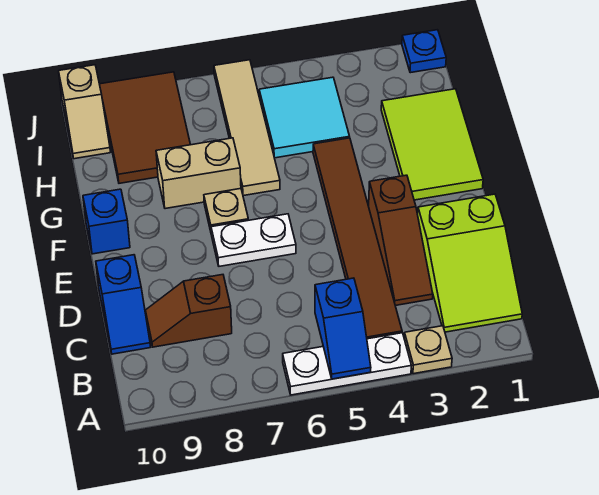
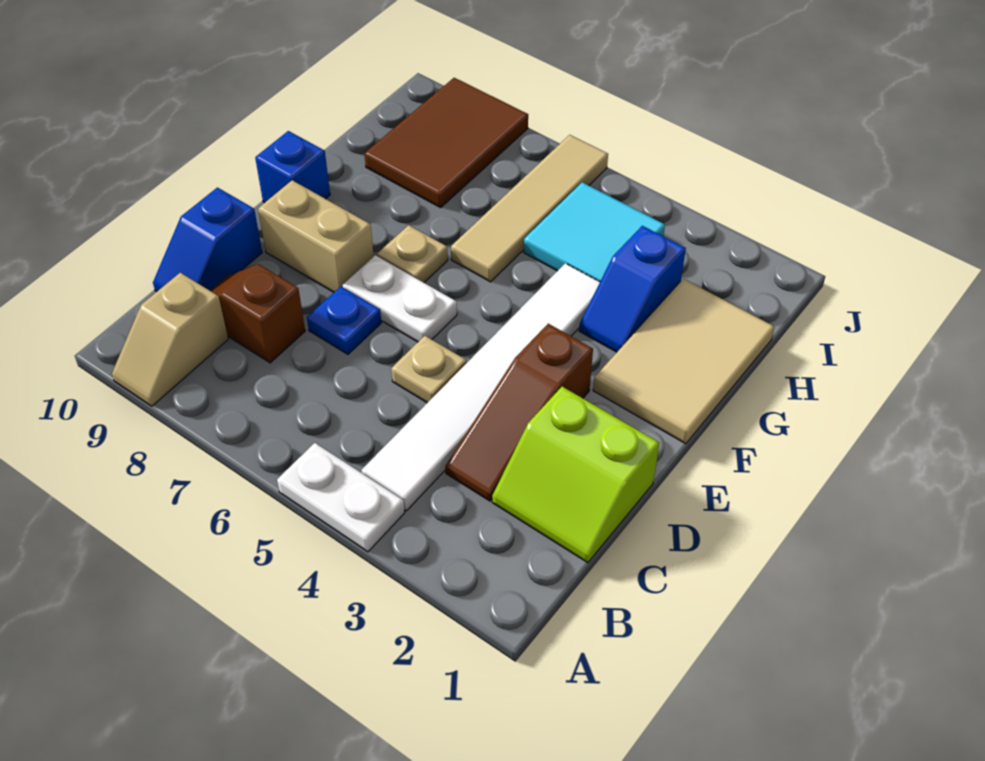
tan plate A3 level 1 -> tan plate D5 level 1
white plate A4:A6 level 1 -> white plate A4:A5 level 1
blue slope A5:B5 level 2 top B -> blue slope G3:H3 level 1 top H
lime slope B1:D2 level 1 top D -> lime slope C1:D2 level 1 top D
brown tile B4:G4 level 1 -> white tile B4:G4 level 1
lime tile F1:H2 level 1 -> tan tile F1:H2 level 1
tan brick G7:G8 level 1 -> tan brick E8:E9 level 1
tan slope I10:J10 level 1 top J -> tan slope A9:B9 level 1 top B
blue plate J1 level 1 -> blue plate D7 level 1

